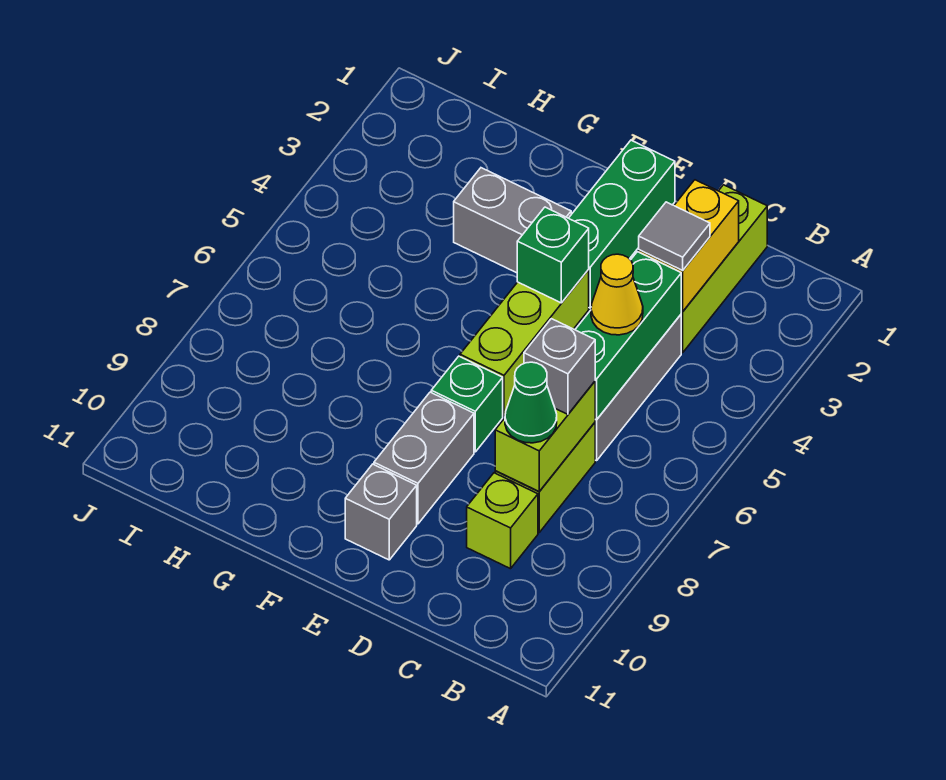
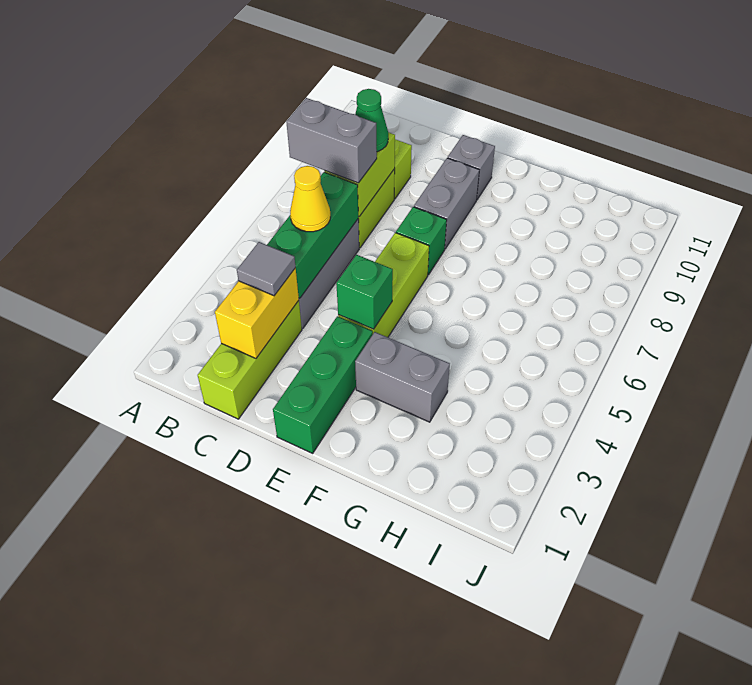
grey brick C7 level 3 -> grey brick B7:C7 level 3

